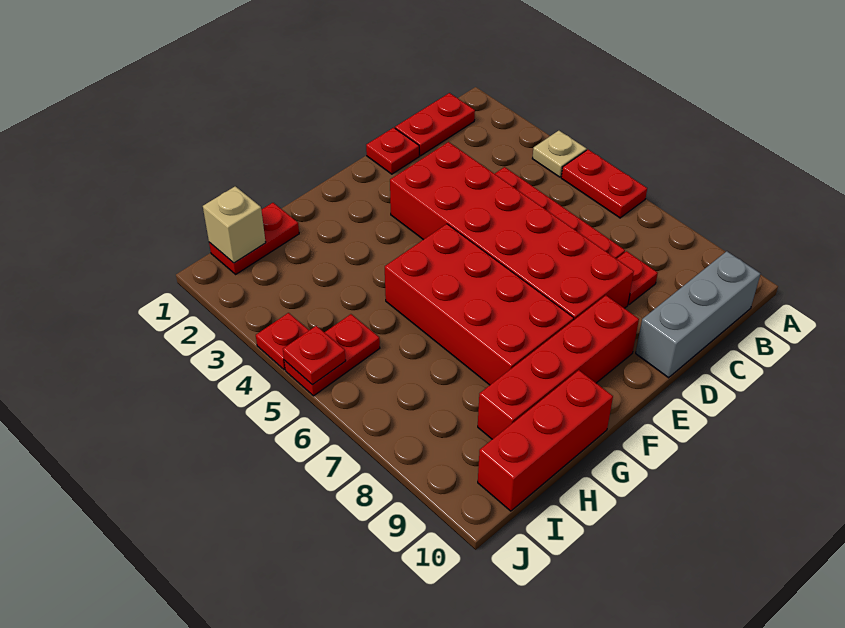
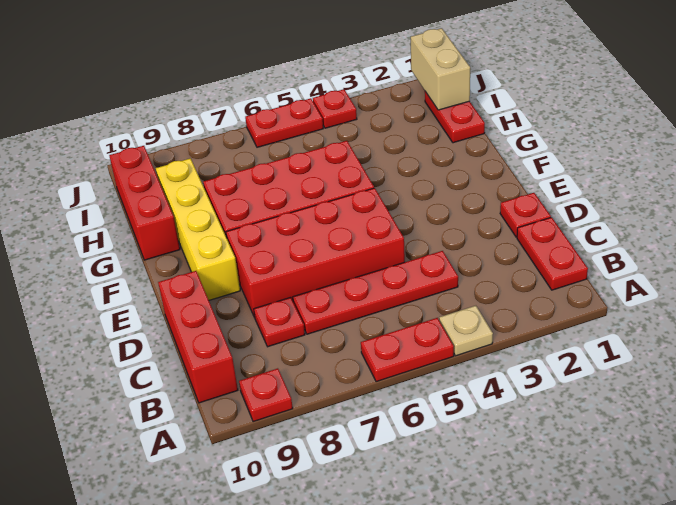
grey brick B10:D10 level 1 -> red brick B10:D10 level 1
red brick D3:E8 level 1 -> red brick D5:E8 level 1
red brick E9:H9 level 1 -> yellow brick E9:H9 level 1
tan brick I1 level 2 -> tan brick I1:J1 level 2
red plate I5:J5 level 1 -> red plate J5:J6 level 1
red plate J5 level 2 -> red plate A9 level 1

